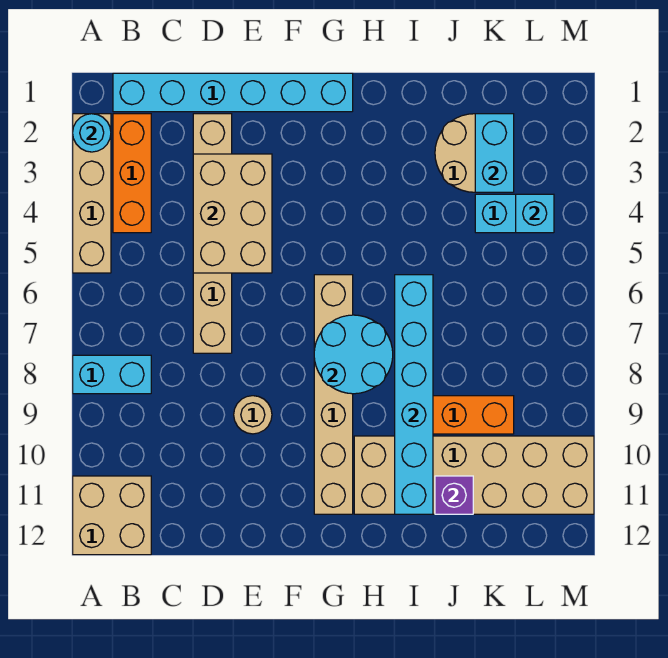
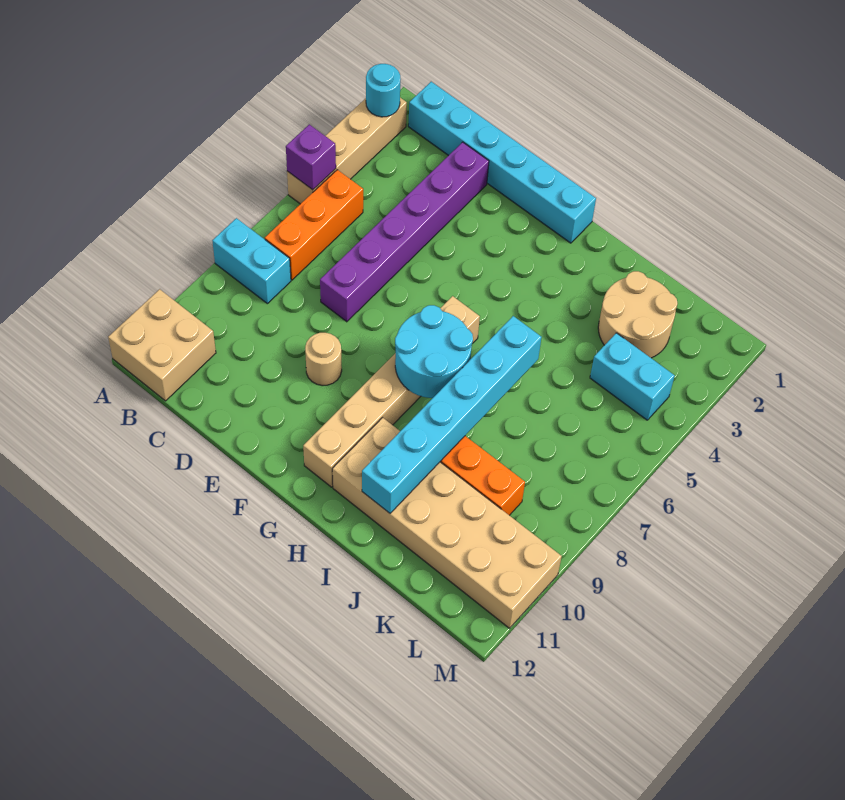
orange brick B2:B4 level 1 -> orange brick B5:B7 level 1
tan brick D2:D7 level 1 -> purple brick D2:D7 level 1
tan brick D3:E5 level 2 -> none
purple brick J11 level 2 -> purple brick A5 level 2
cyan brick K2:K3 level 2 -> none
cyan brick L4 level 2 -> none

